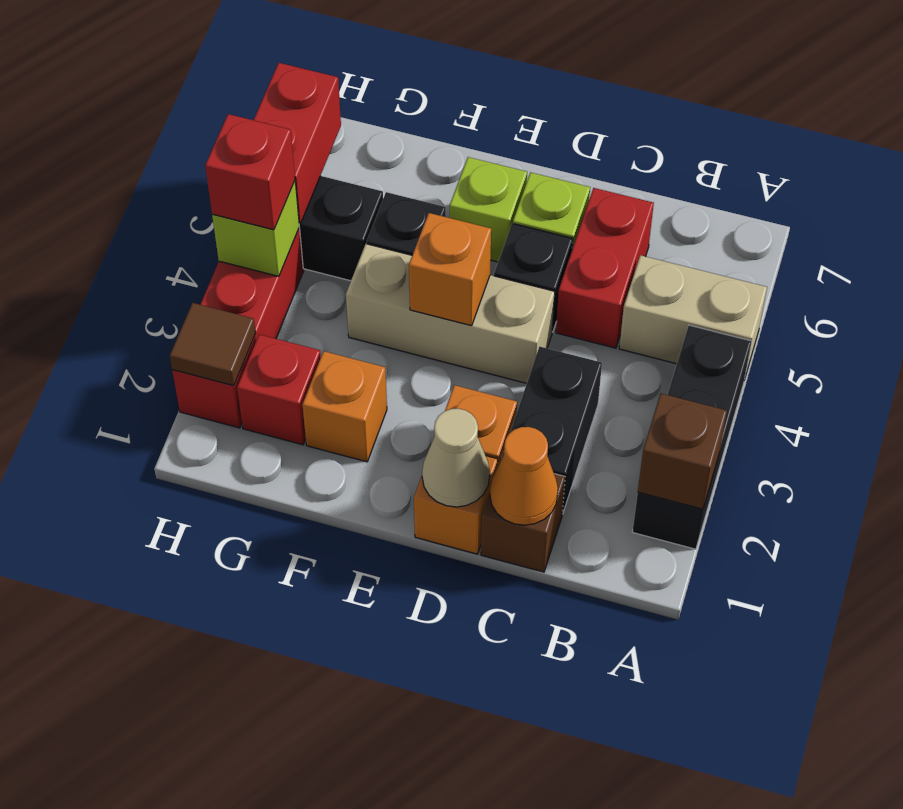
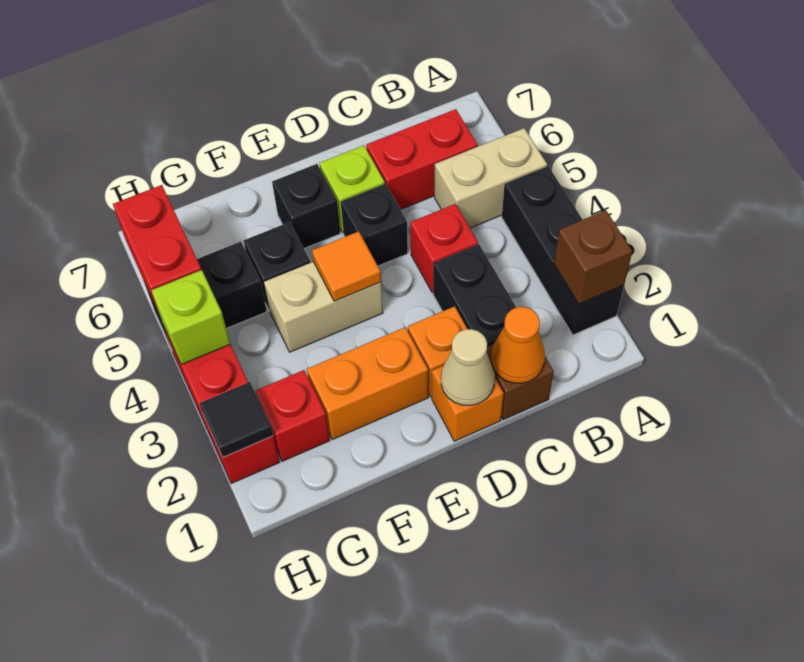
red brick C5:C6 level 1 -> red brick B6:C6 level 1
tan brick D4:F4 level 1 -> tan brick E4:F4 level 1
orange brick E4 level 2 -> orange tile E4 level 2
lime brick E6 level 1 -> black brick E6 level 1
orange brick F2 level 1 -> orange brick E2:F2 level 1
brown tile H2 level 2 -> black tile H2 level 2
red brick H4 level 3 -> red brick C4 level 1

